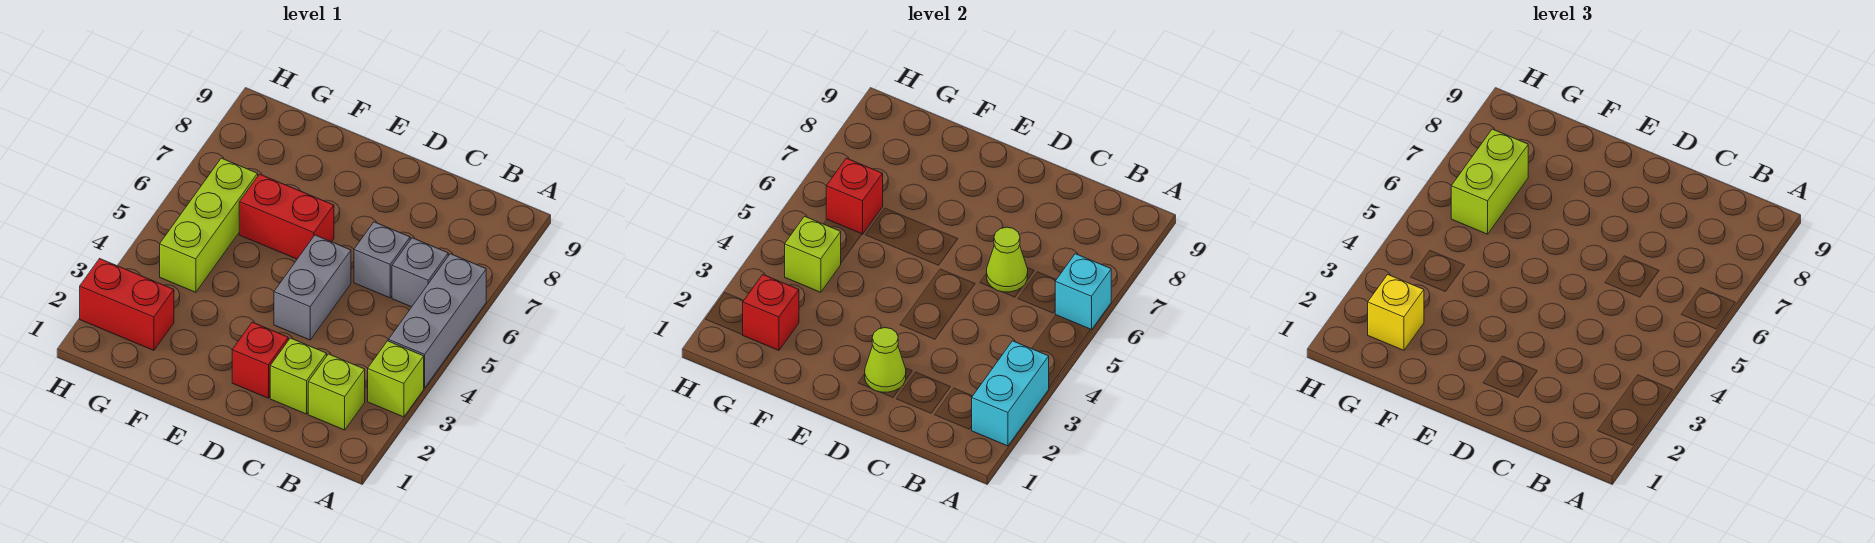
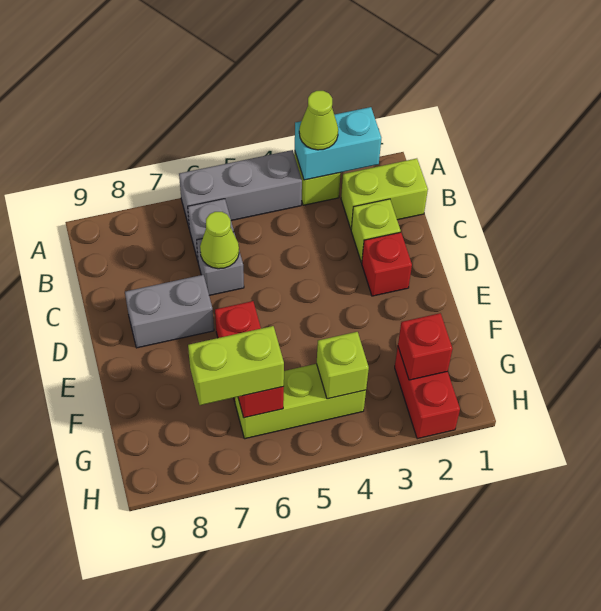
cyan brick A6 level 2 -> none
lime brick B2 level 1 -> lime brick B1:B2 level 1
lime cone D2 level 2 -> lime cone A3 level 3
grey brick D4:D5 level 1 -> grey brick D7:D8 level 1
yellow brick G2 level 3 -> none

